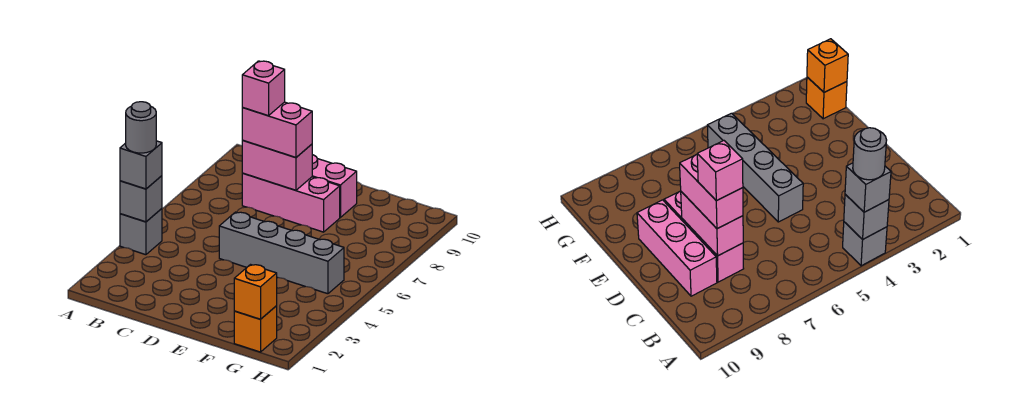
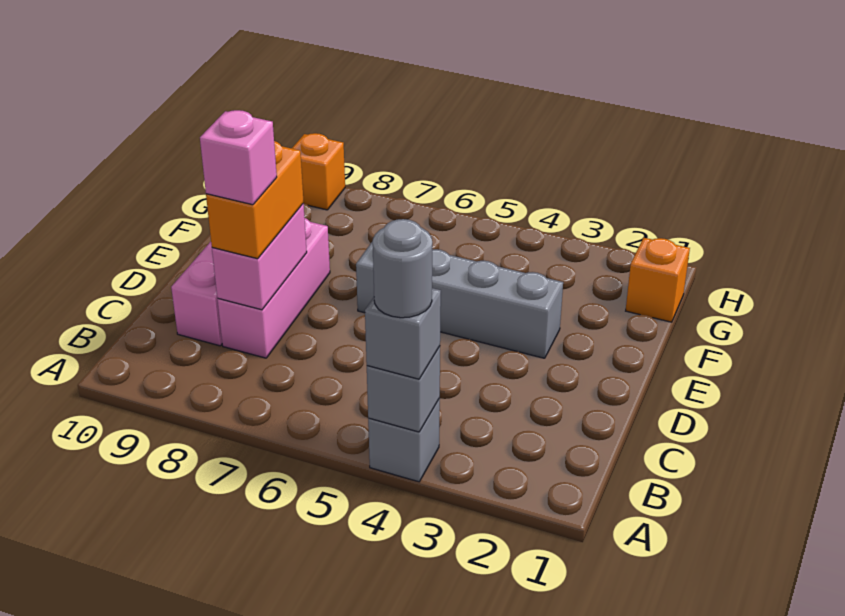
pink brick C8:D8 level 3 -> orange brick C8:D8 level 3
grey brick D5:G5 level 1 -> grey brick E3:E6 level 1
orange brick G1 level 2 -> orange brick H9 level 1

